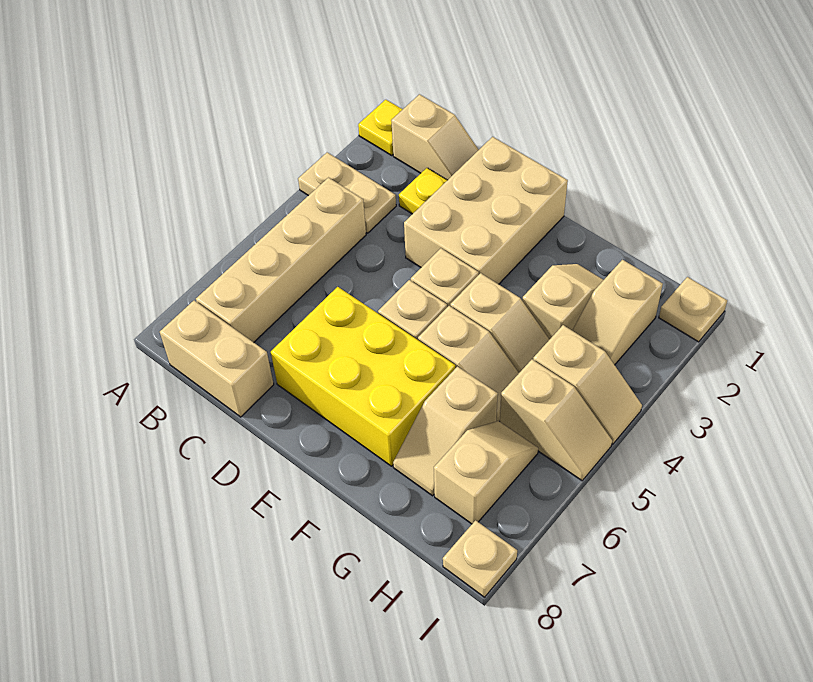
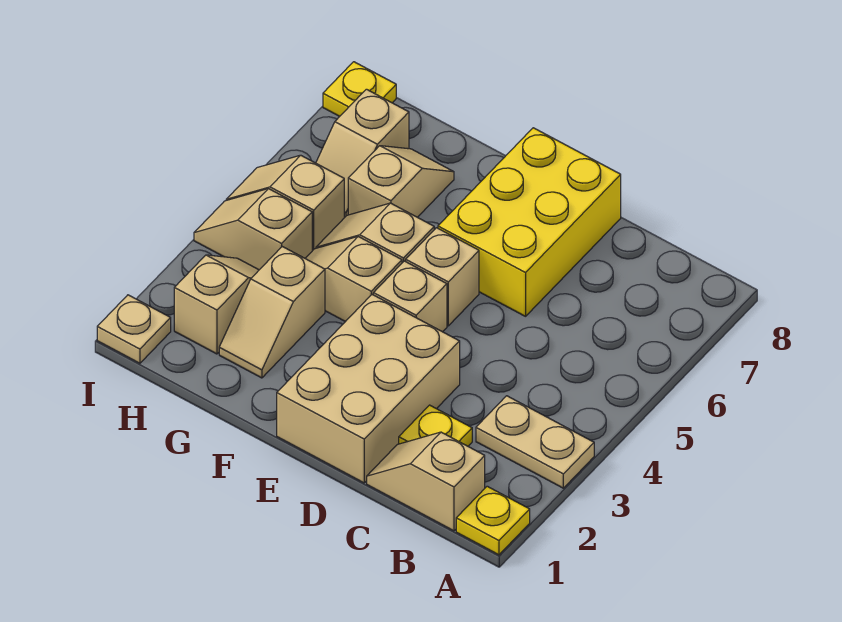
tan brick B4:B7 level 1 -> none
tan brick B8:C8 level 1 -> none
yellow brick D6:F7 level 1 -> yellow brick D6:E8 level 1
tan plate I8 level 1 -> yellow plate I8 level 1

